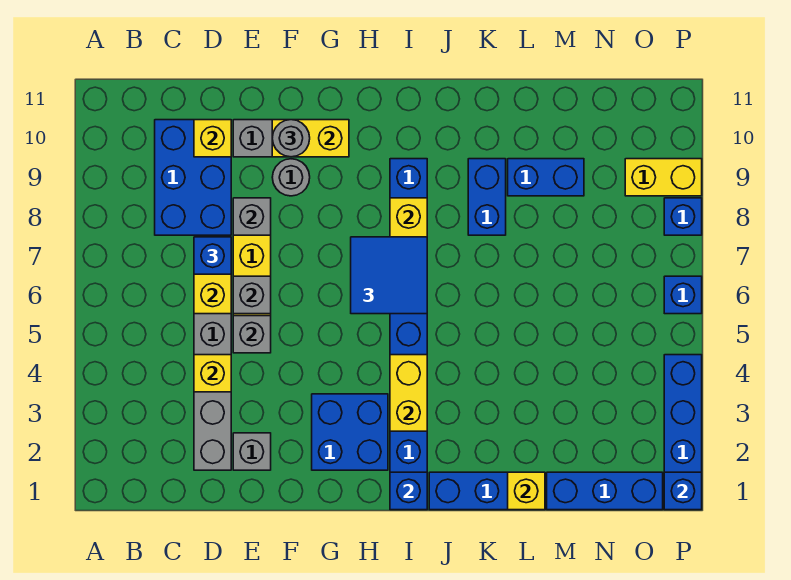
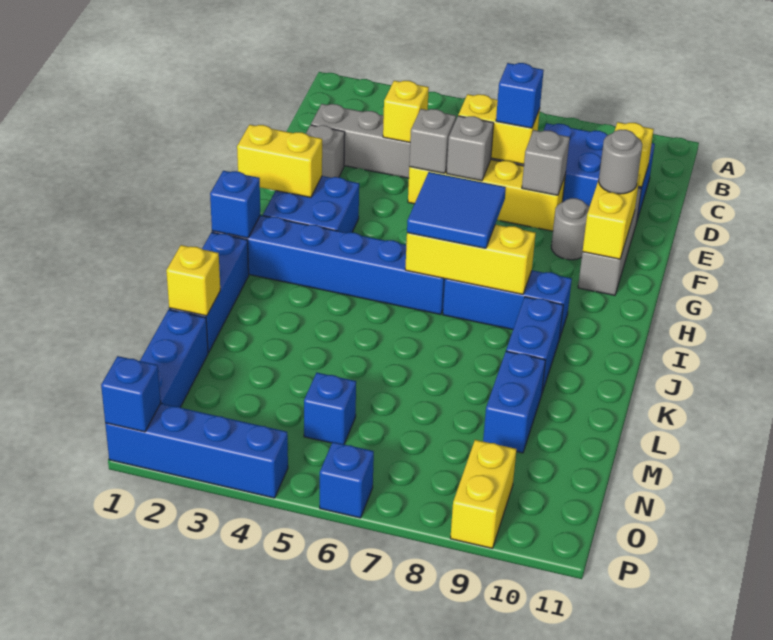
yellow brick I3:I4 level 2 -> yellow brick G1:G2 level 2
blue brick K8:K9 level 1 -> blue brick J9:K9 level 1
blue brick P8 level 1 -> blue brick N5 level 1

